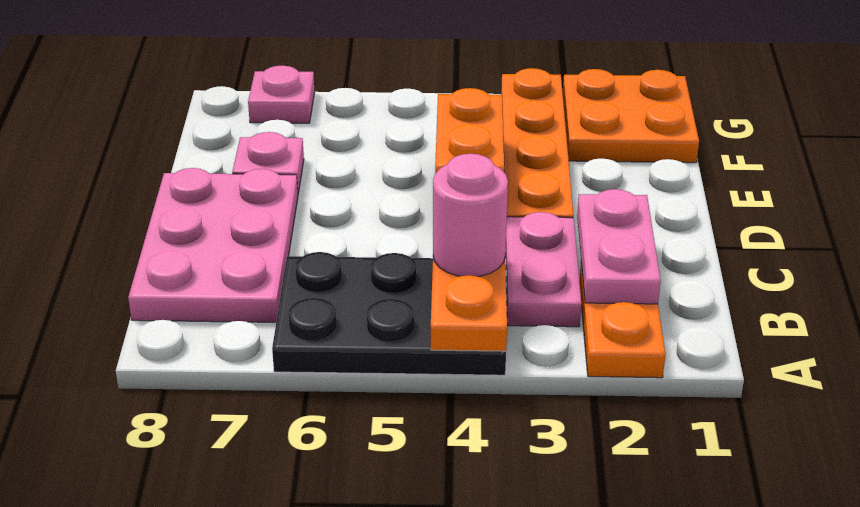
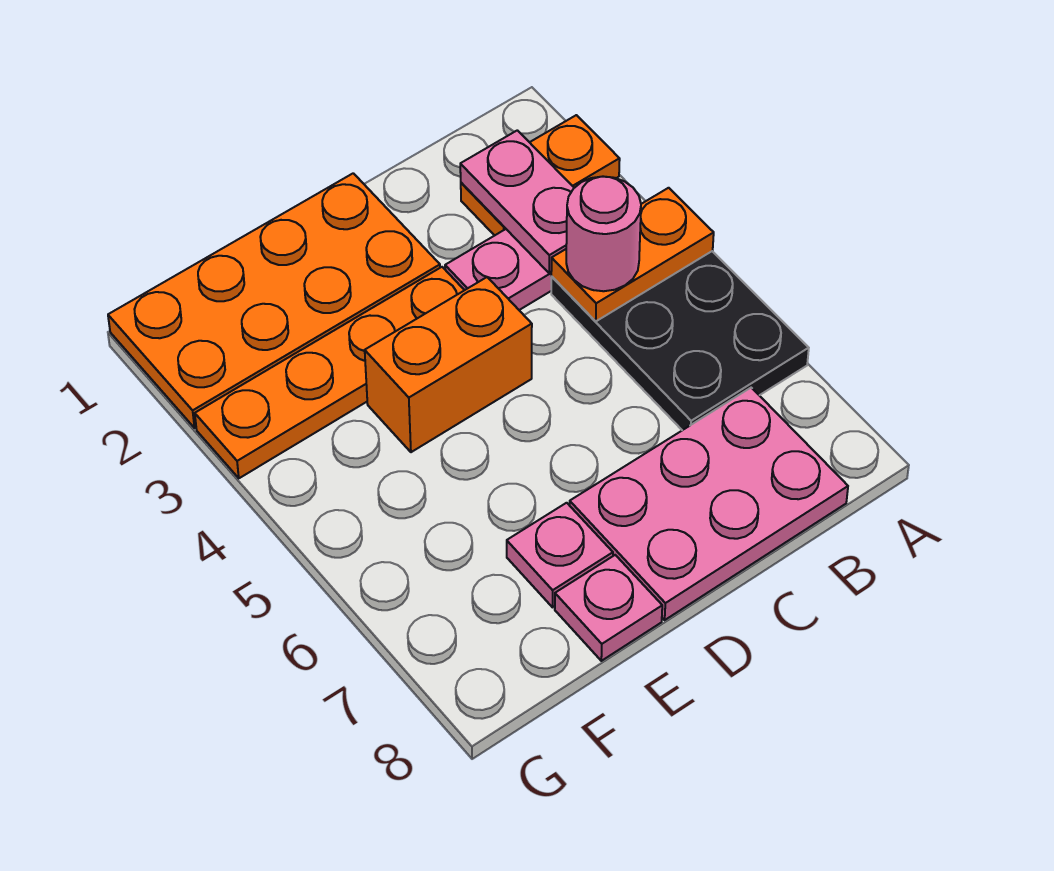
pink plate B2:C2 level 2 -> pink plate B2:B3 level 2
orange plate F1:G2 level 1 -> orange plate D1:G2 level 1
pink plate G7 level 1 -> pink plate E8 level 1

